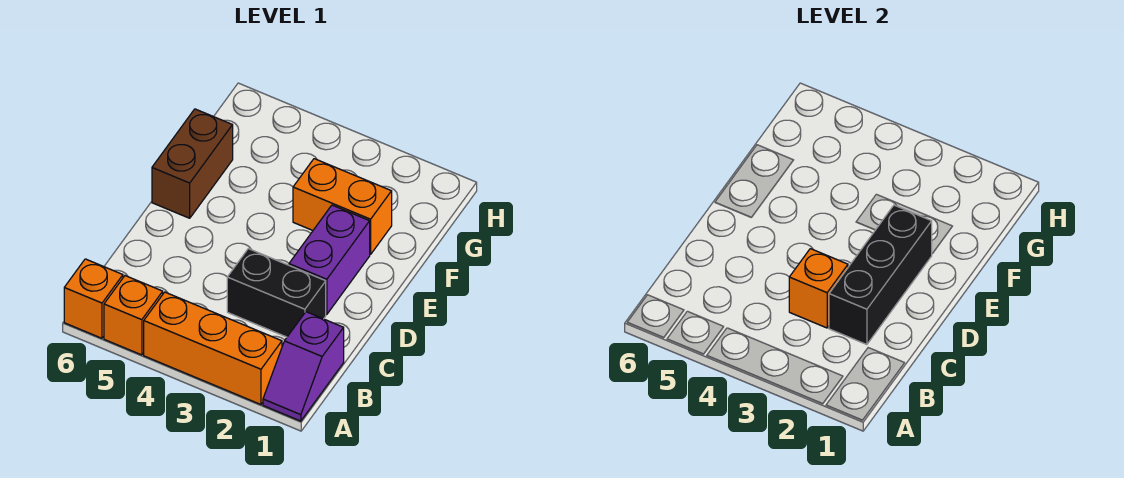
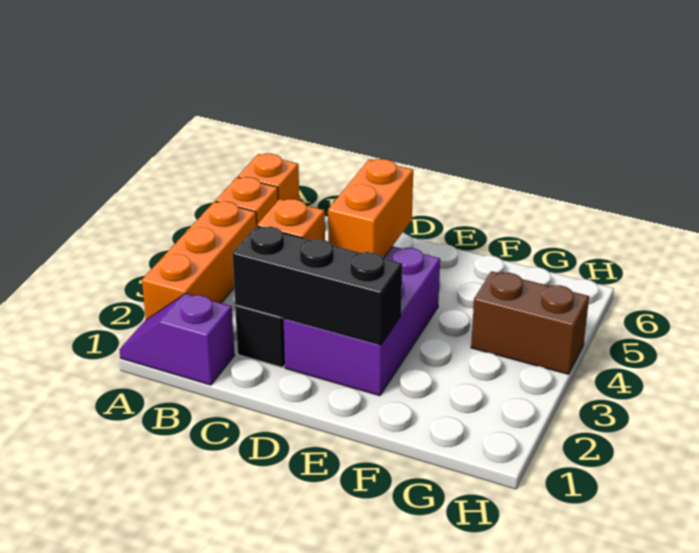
purple brick D2:E2 level 1 -> purple brick D2:E4 level 1
brown brick E6:F6 level 1 -> brown brick G4:H4 level 1
orange brick F2:F3 level 1 -> orange brick D4:D5 level 2

